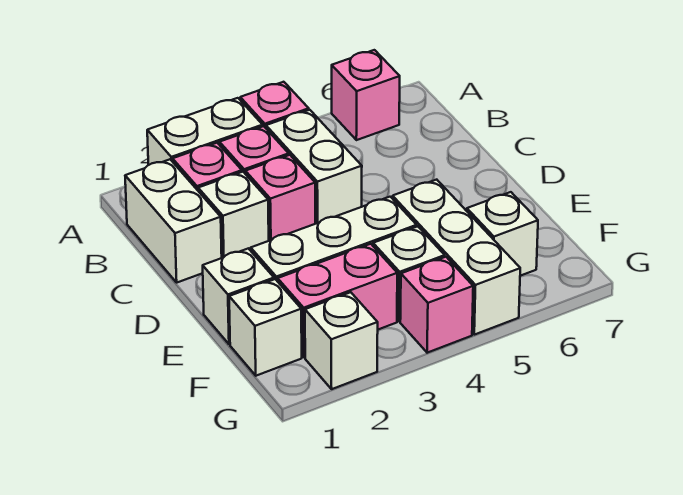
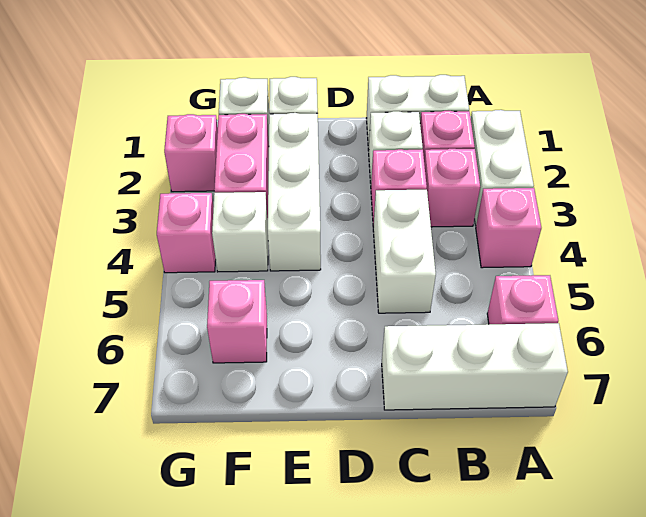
white brick B4:C4 level 1 -> white brick C4:C5 level 1
white brick E5:G5 level 1 -> white brick A7:C7 level 1
white brick F6 level 1 -> pink brick F6 level 1
white brick G2 level 1 -> pink brick G2 level 1

